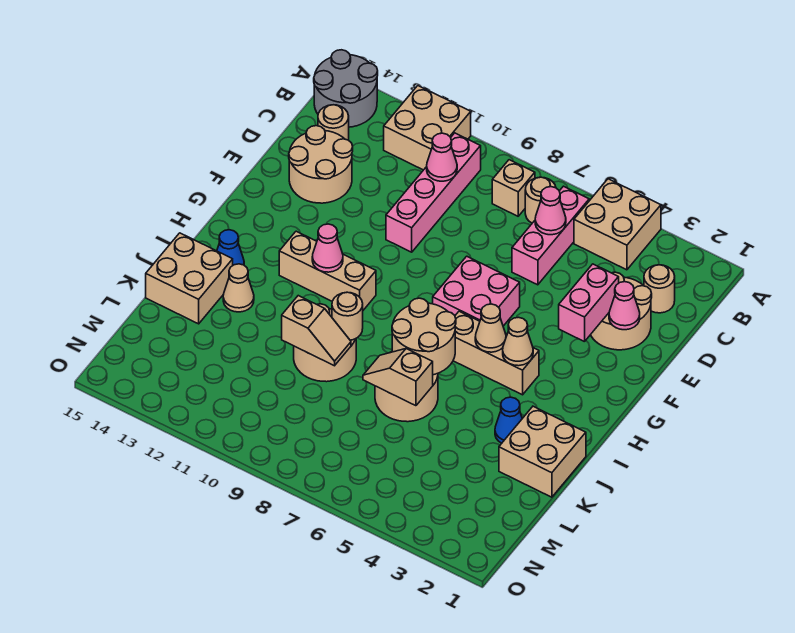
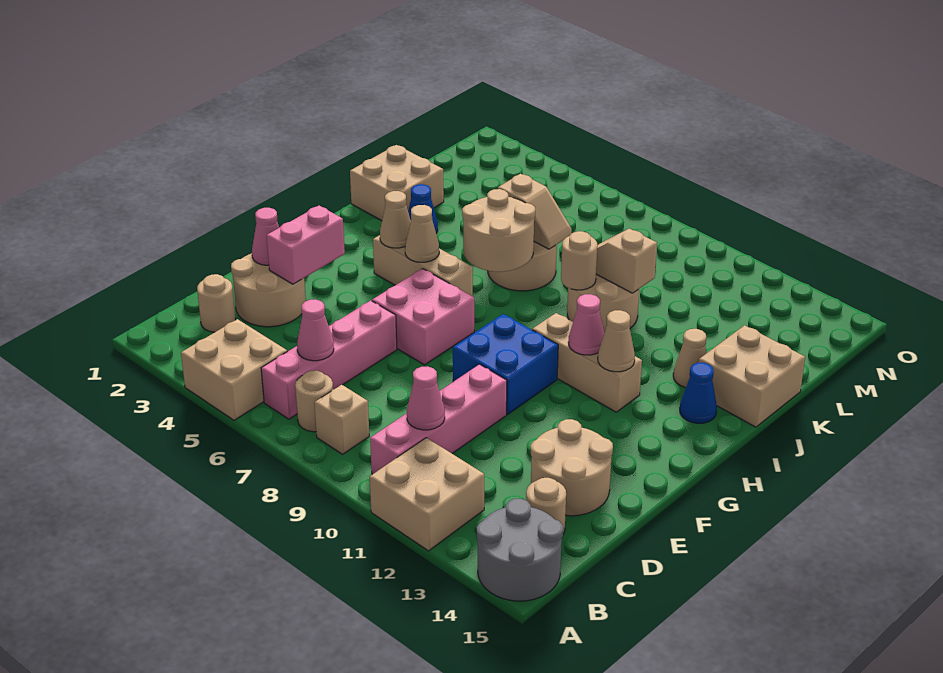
pink brick B6:D6 level 1 -> pink brick B6:E6 level 1
none -> blue brick F9:G10 level 1
none -> tan cone H12 level 2

